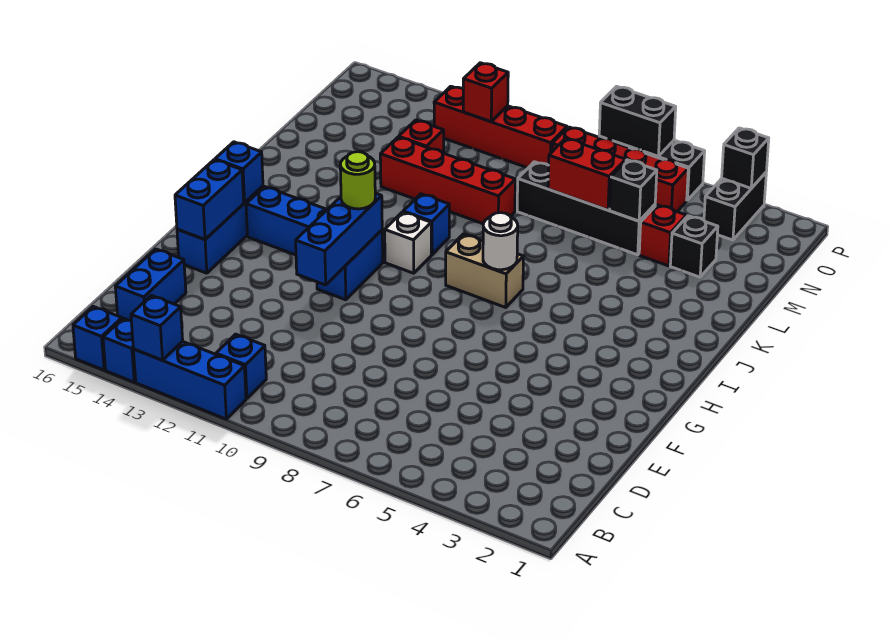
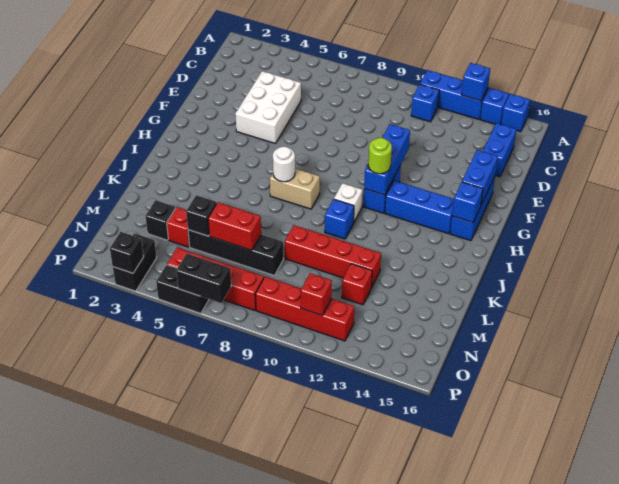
none -> white brick D4:F5 level 1

